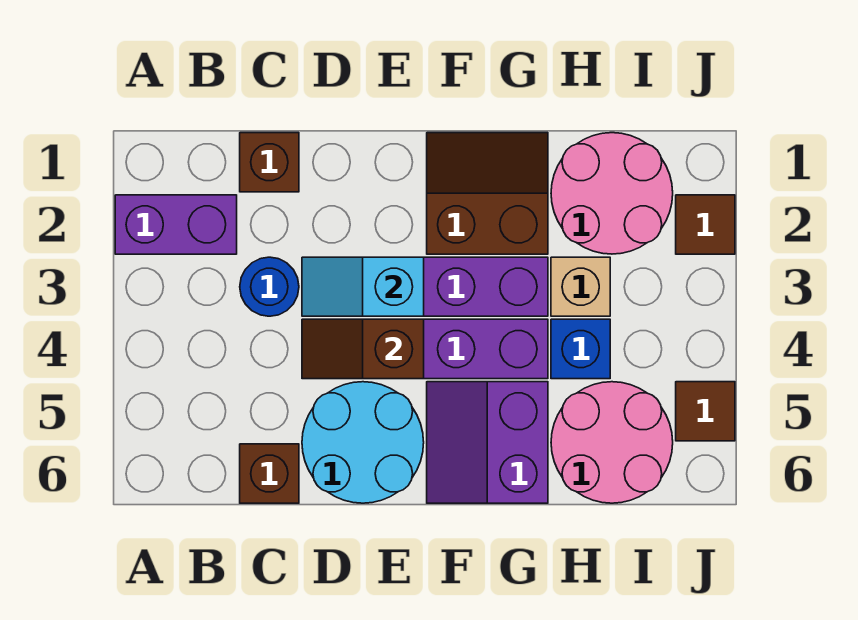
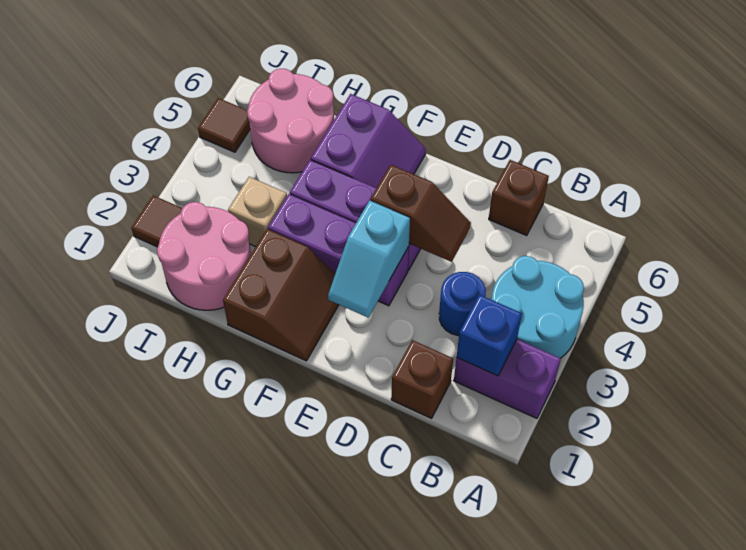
cyan slope D3:E3 level 2 top E -> cyan slope E2:E3 level 2 top 3
cyan round brick D5:E6 level 1 -> cyan round brick A3:B4 level 1
brown slope F1:G2 level 1 top 2 -> brown slope F1:G2 level 1 top G
blue brick H4 level 1 -> blue brick B2 level 2

